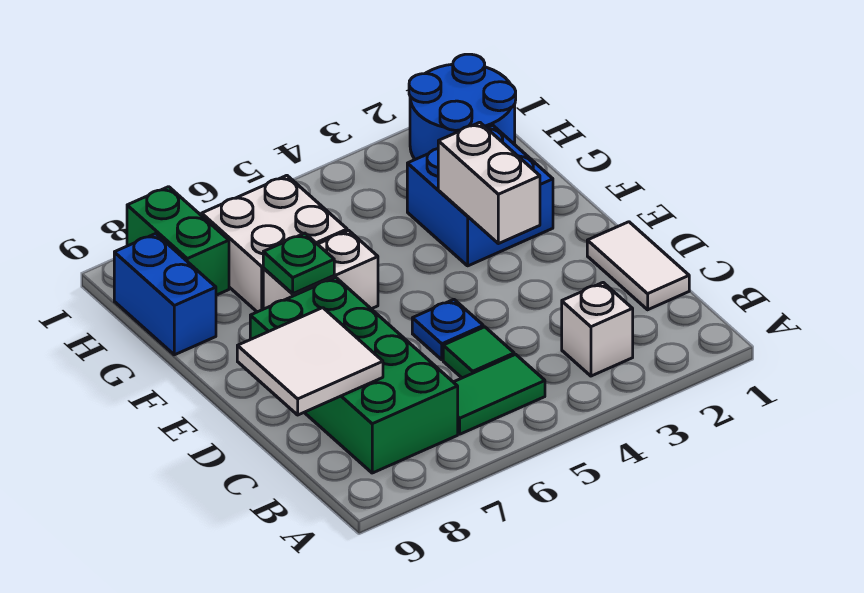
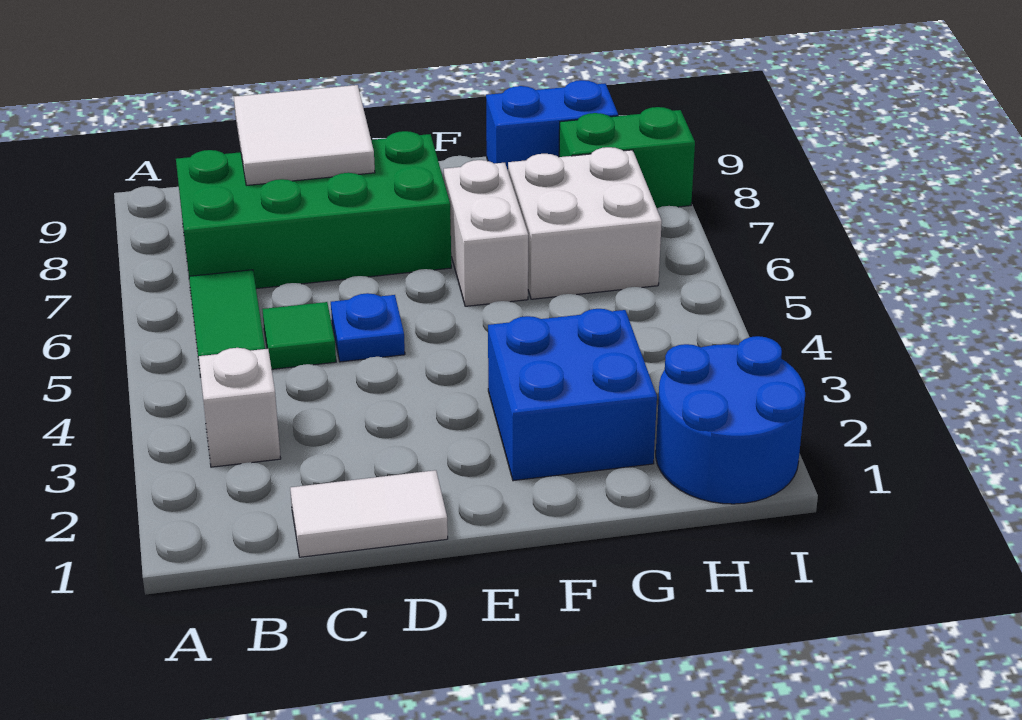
white brick E3:F3 level 2 -> none
green plate F7 level 2 -> none

